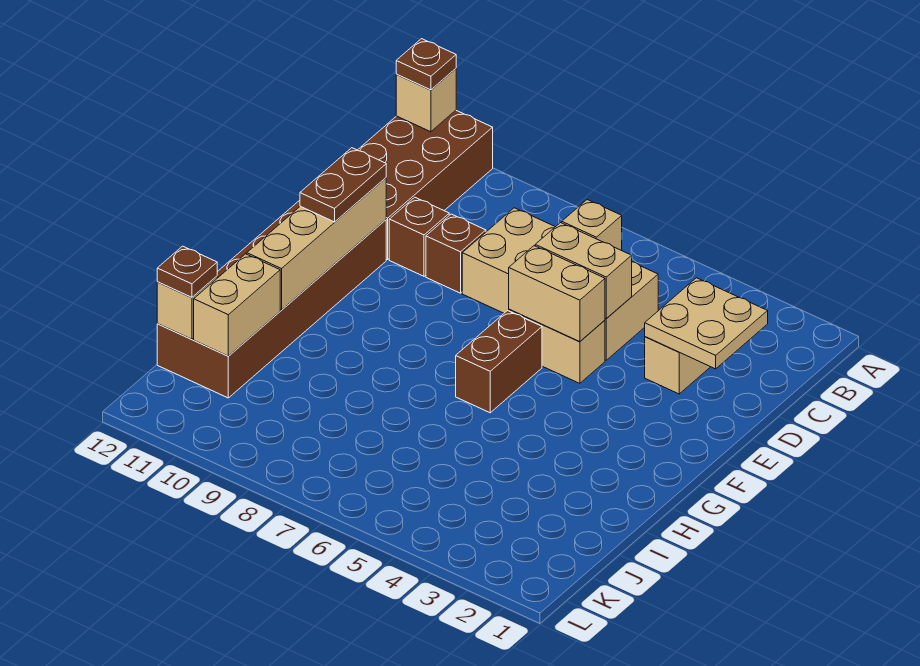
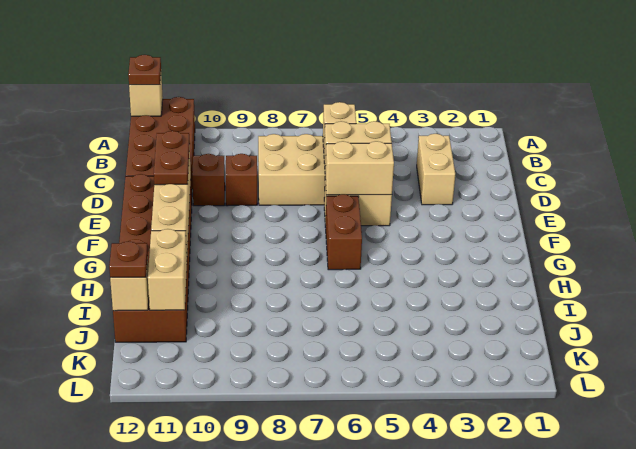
tan plate C2:D3 level 2 -> none

